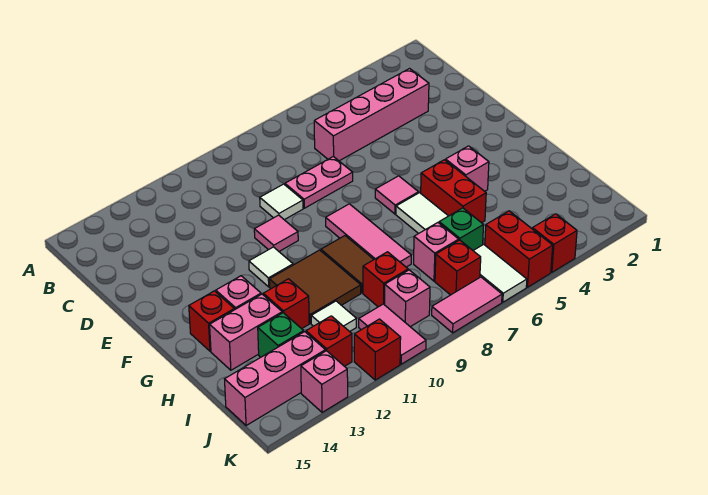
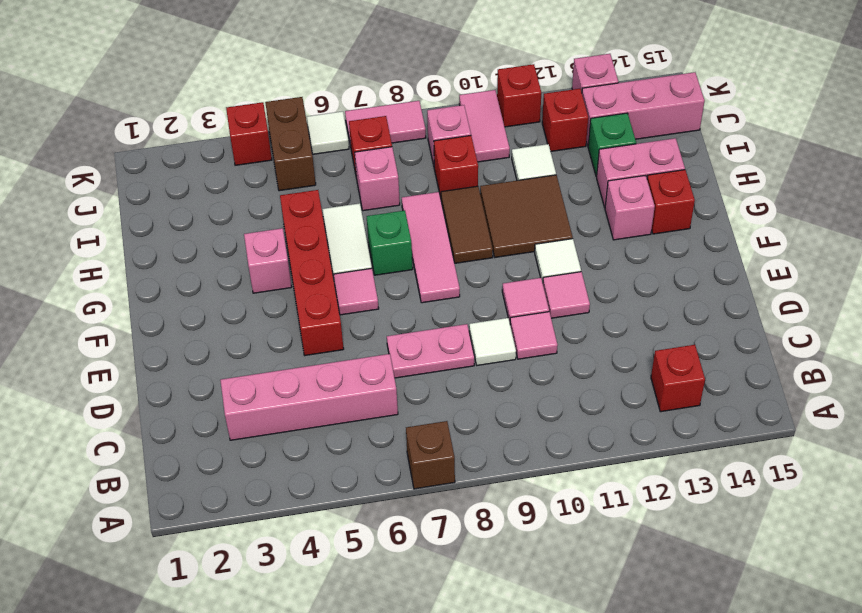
none -> brown brick A7 level 1
none -> pink tile D10 level 1
none -> pink tile E11 level 1
red brick G5:H5 level 1 -> red brick E5:H5 level 1
red brick H12 level 1 -> red brick B13 level 1
green brick I6 level 1 -> green brick G7 level 1
red brick J5:K5 level 1 -> brown brick J5:K5 level 1
white tile J6:K6 level 1 -> white tile K6 level 1

